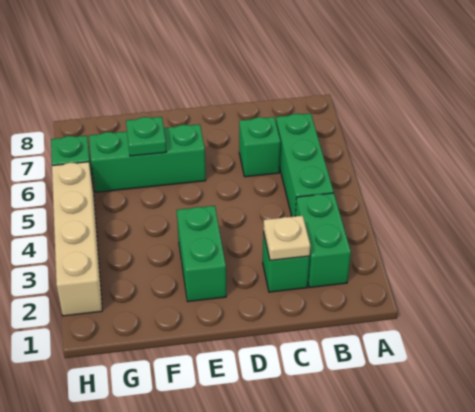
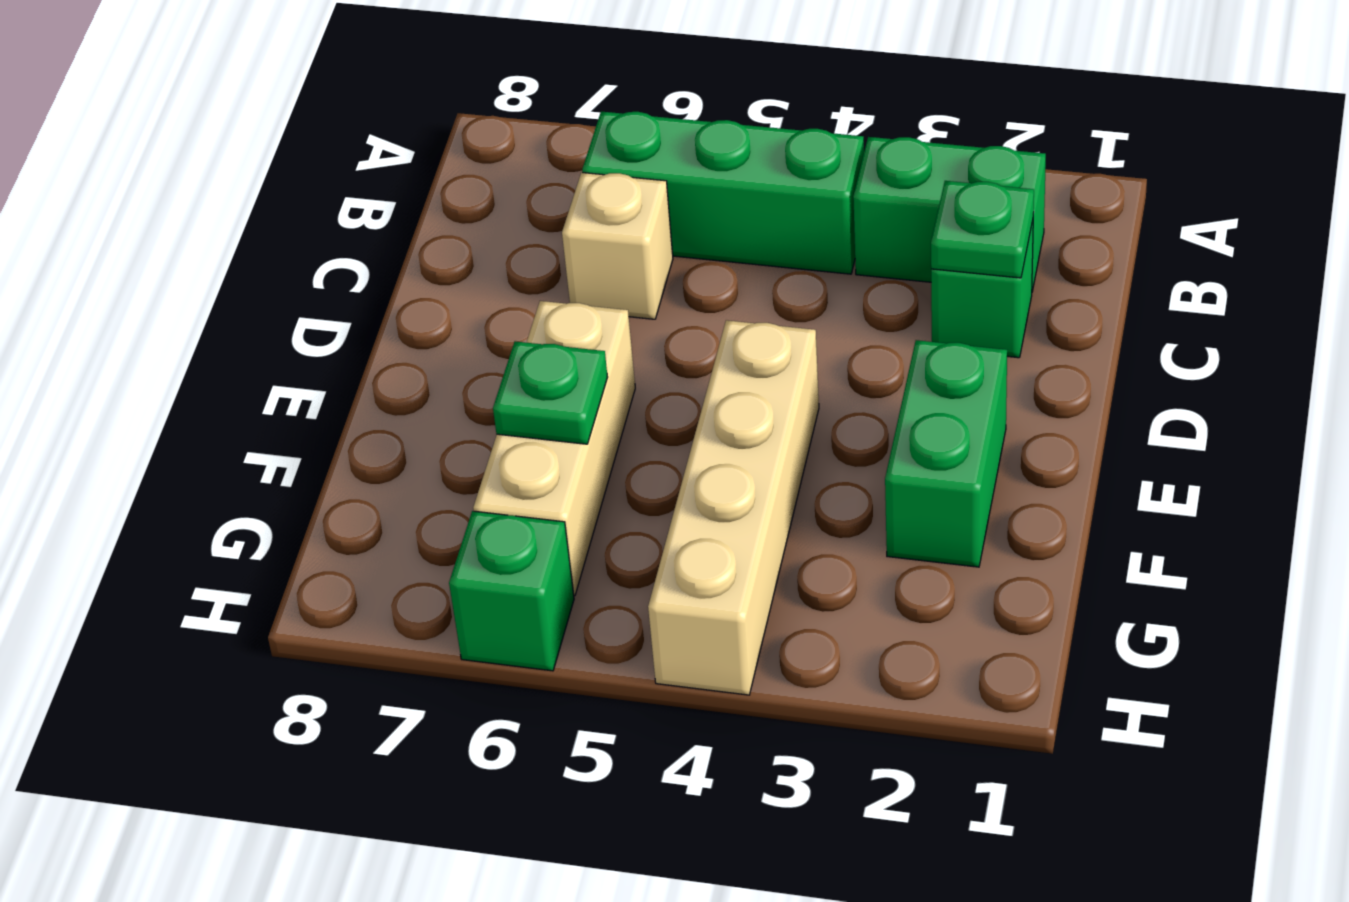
tan plate C2 level 2 -> green plate C2 level 2
green brick C6 level 1 -> tan brick C6 level 1
green brick E2:E3 level 1 -> green brick E2:F2 level 1
green brick E6:G6 level 1 -> tan brick E6:G6 level 1
tan brick H2:H5 level 1 -> tan brick E4:H4 level 1

